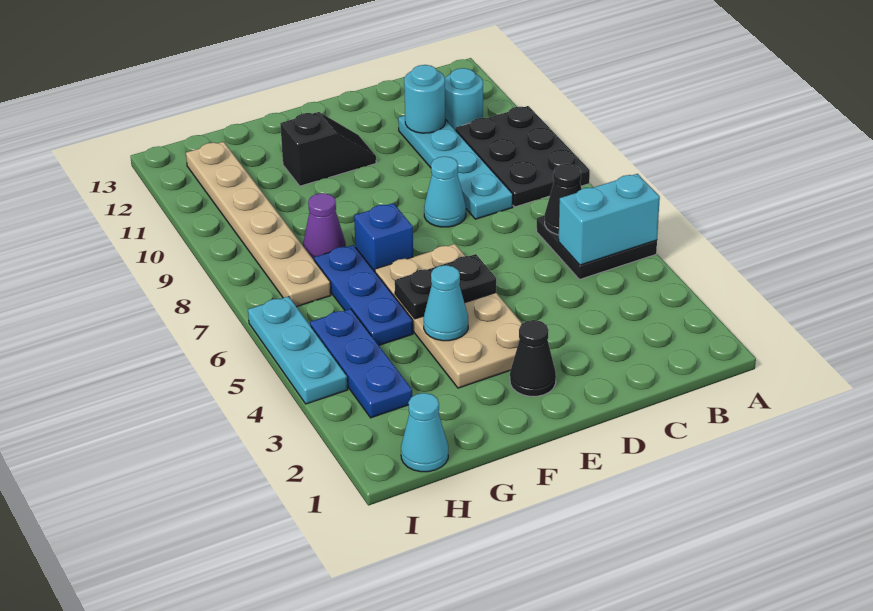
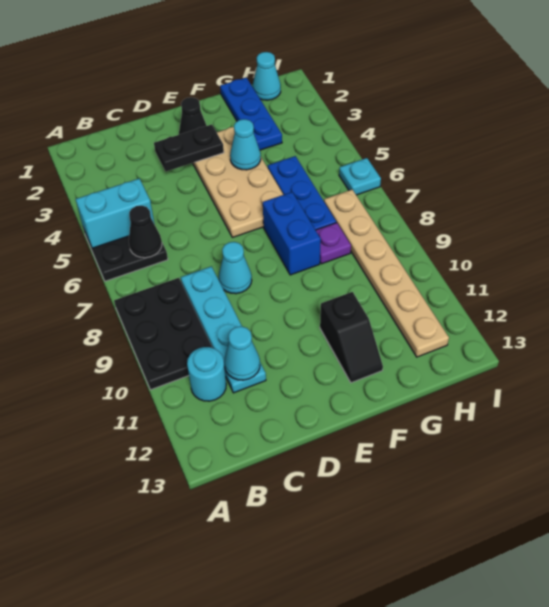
cyan round brick C11 level 2 -> cyan cone C11 level 2
black plate E5:F5 level 2 -> black plate D3:E3 level 2
black slope E11:F11 level 1 top F -> black slope F11:F12 level 1 top 11
blue brick F7 level 1 -> blue brick F7:F8 level 1
purple cone G8 level 1 -> purple plate G8 level 1
blue plate H3:H5 level 1 -> blue plate G1:G3 level 1
cyan plate I4:I6 level 1 -> cyan plate I6 level 1

